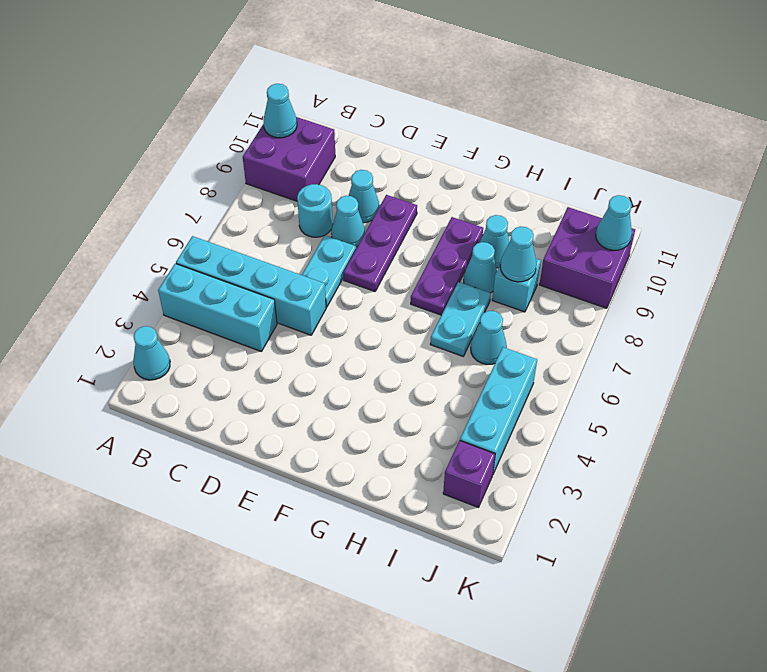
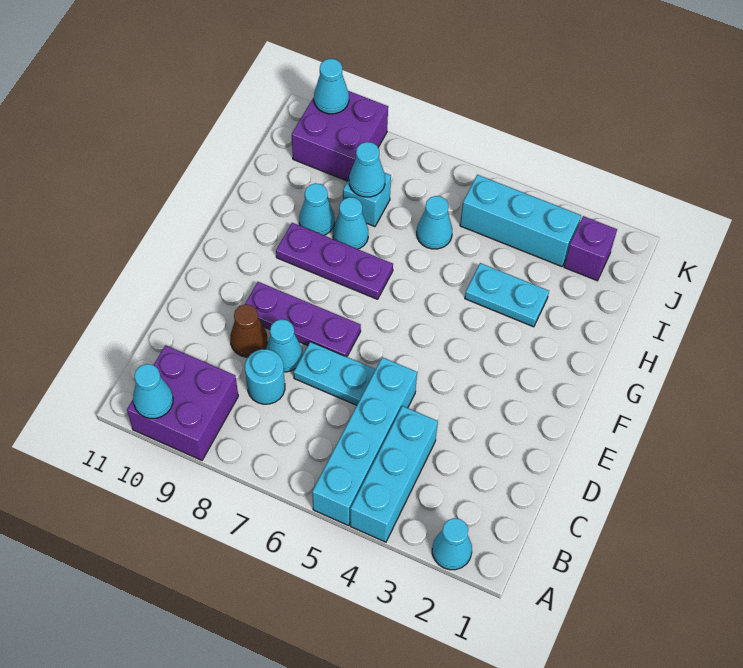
cyan cone D9 level 1 -> brown cone D9 level 1
cyan plate H6:H7 level 1 -> cyan plate H3:H4 level 1

